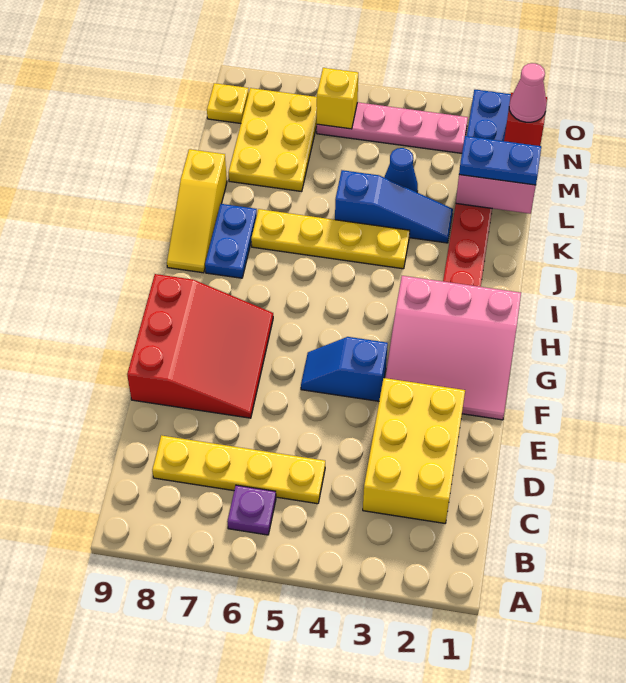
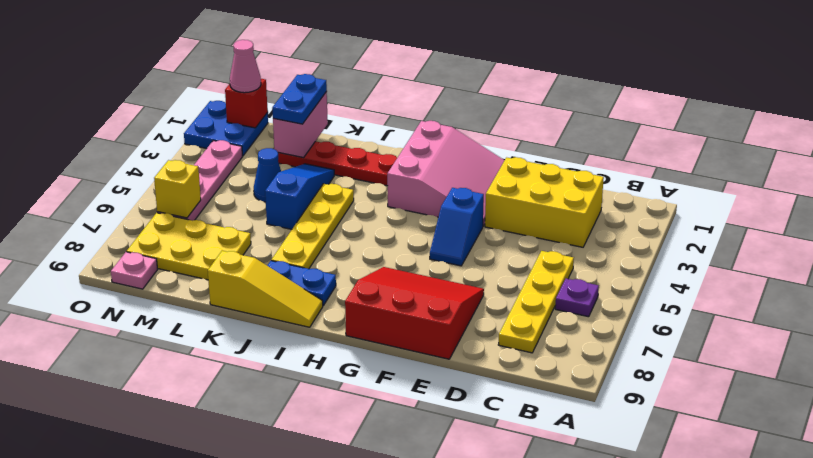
yellow plate N9 level 1 -> pink plate N9 level 1

